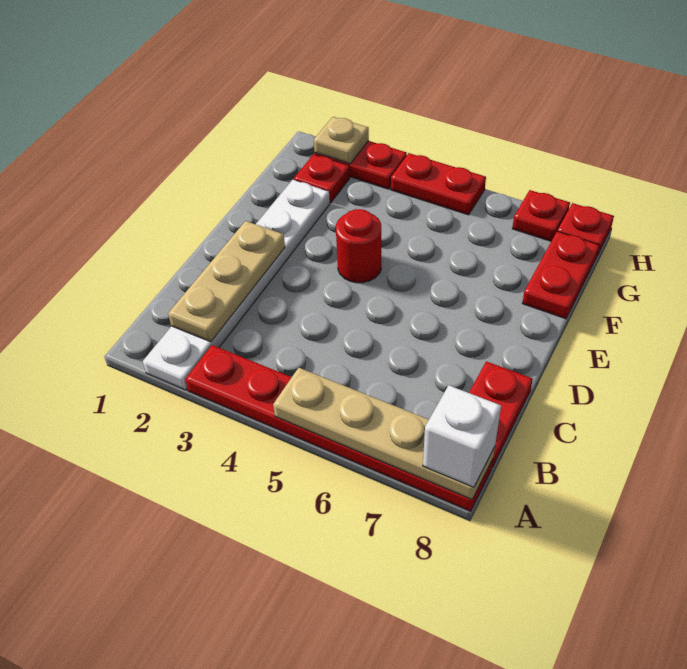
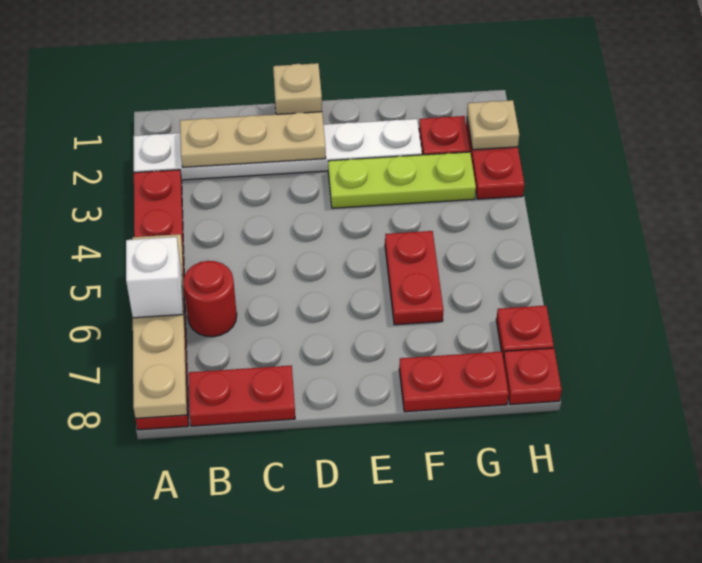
white brick A8 level 3 -> white brick A6 level 3
none -> tan brick D1 level 1
none -> lime plate E3:G3 level 1
red round brick E4 level 1 -> red round brick B6 level 1
red plate H4:H5 level 1 -> red plate F5:F6 level 1

